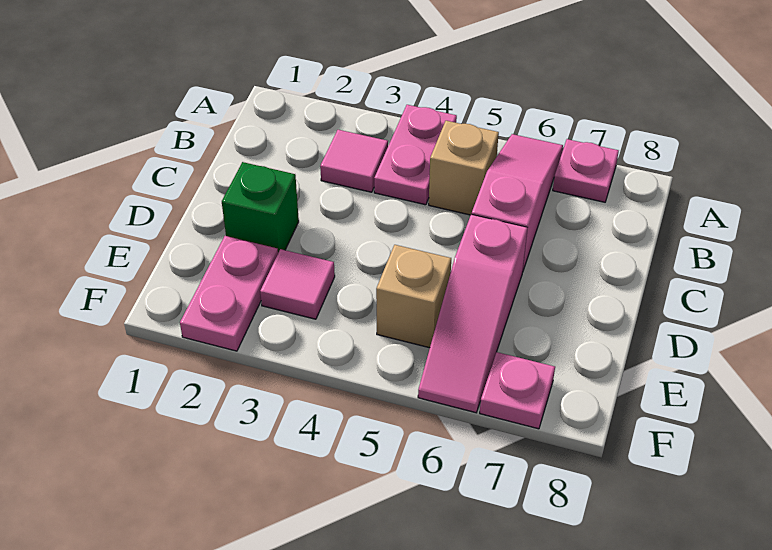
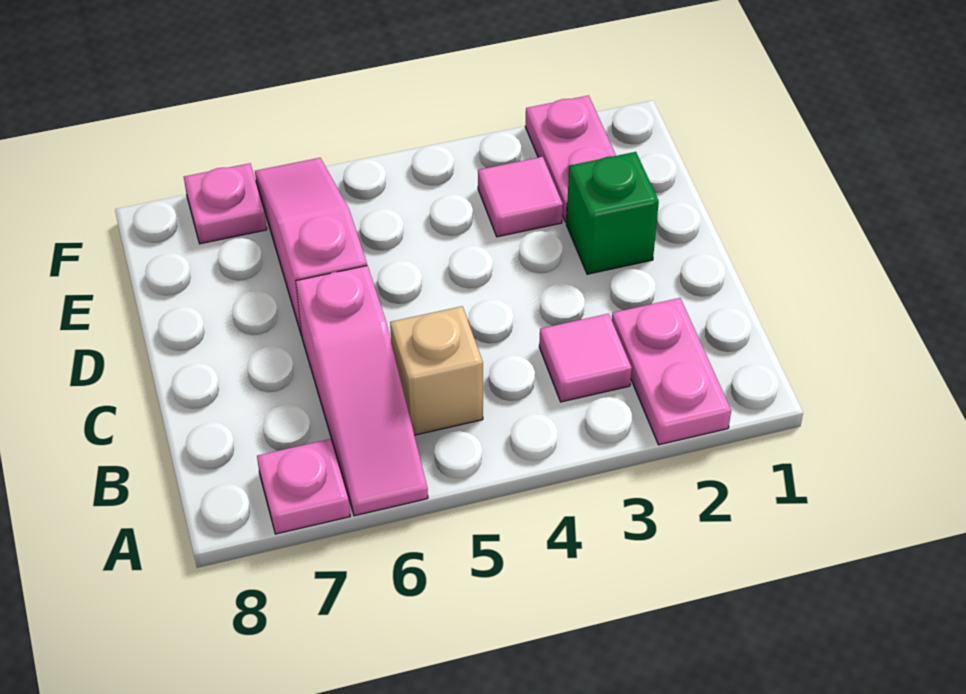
pink plate A4:B4 level 1 -> pink plate A2:B2 level 1
tan brick E5 level 1 -> none

